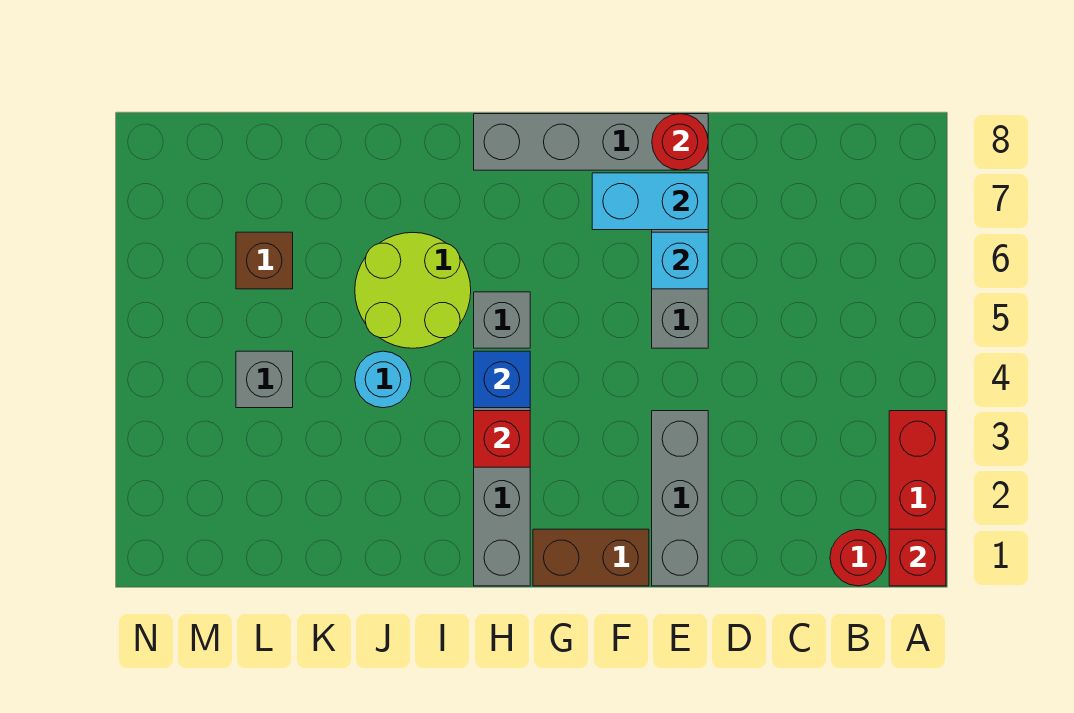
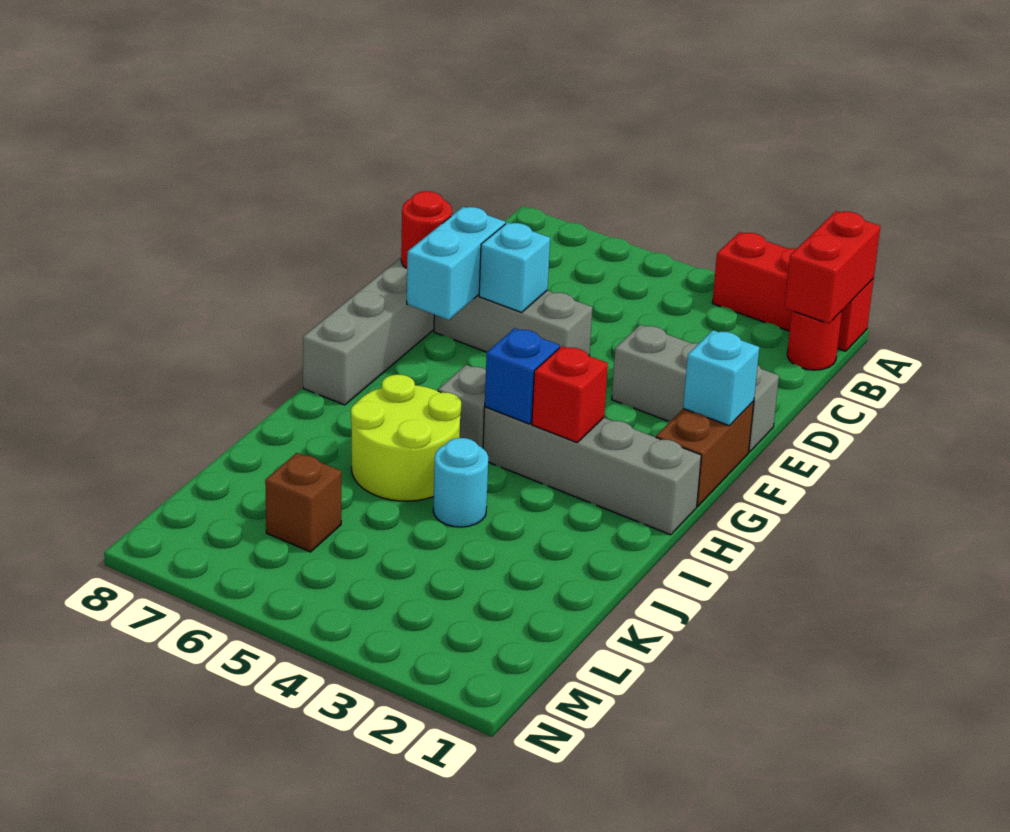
red brick A1 level 2 -> red brick A1:B1 level 2
none -> cyan brick F1 level 2
grey brick L4 level 1 -> none

